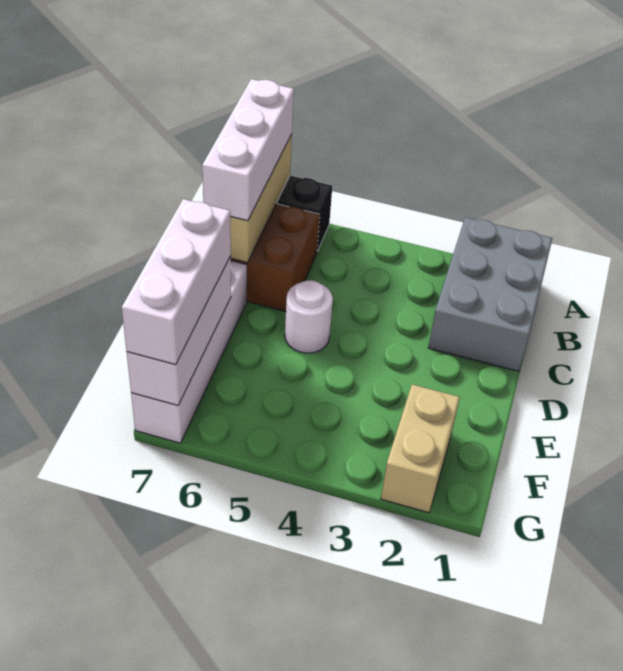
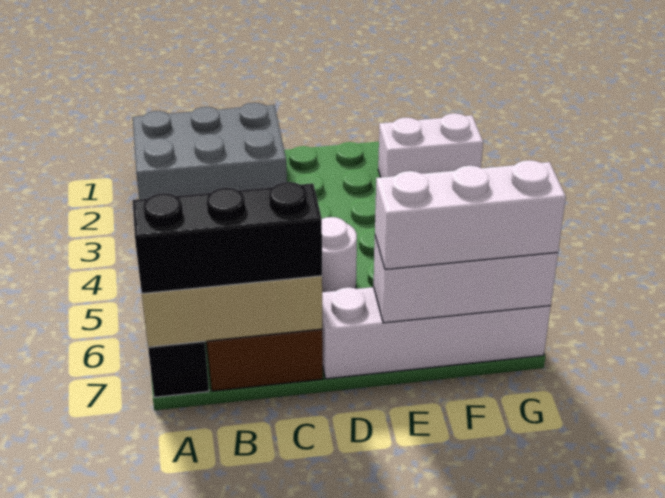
white brick A7:C7 level 3 -> black brick A7:C7 level 3
tan brick F2:G2 level 1 -> white brick F2:G2 level 1

